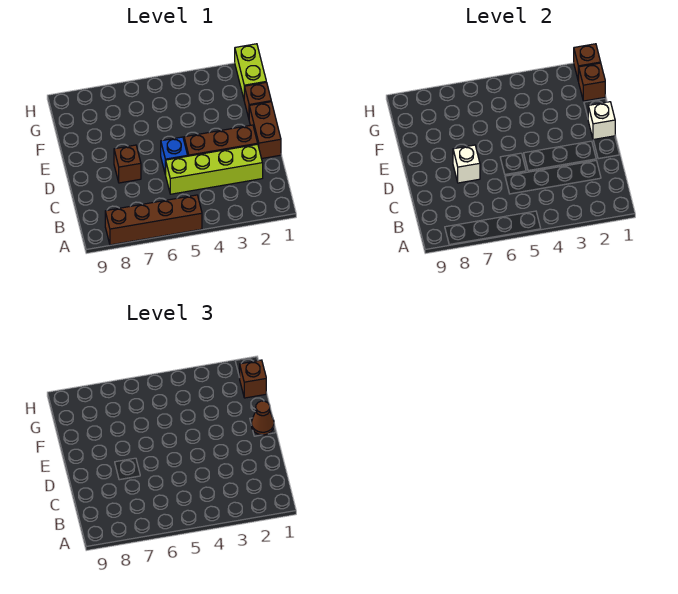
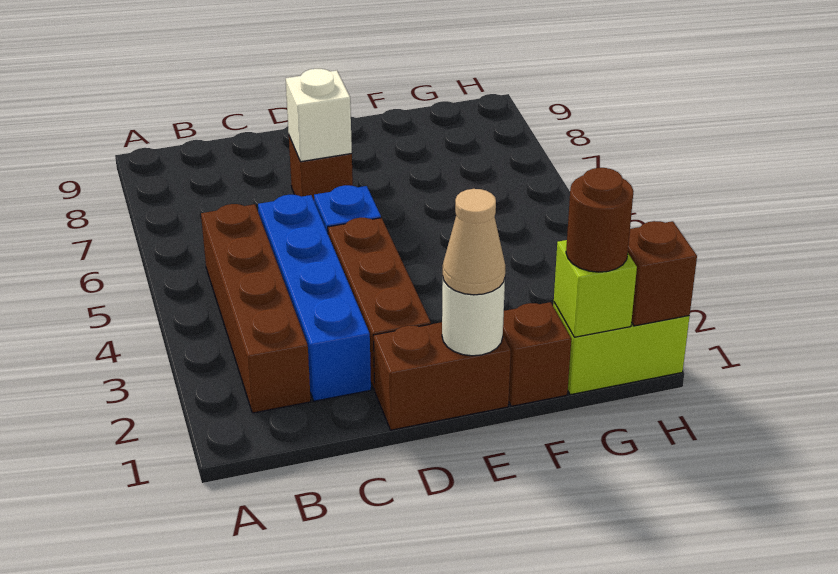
brown brick A5:A8 level 1 -> brown brick B2:B5 level 1
lime brick C2:C5 level 1 -> blue brick C2:C5 level 1
white brick E1 level 2 -> white round brick E1 level 2
brown cone E1 level 3 -> tan cone E1 level 3
brown brick G1 level 2 -> lime brick G1 level 2
brown brick G1 level 3 -> brown round brick G1 level 3

